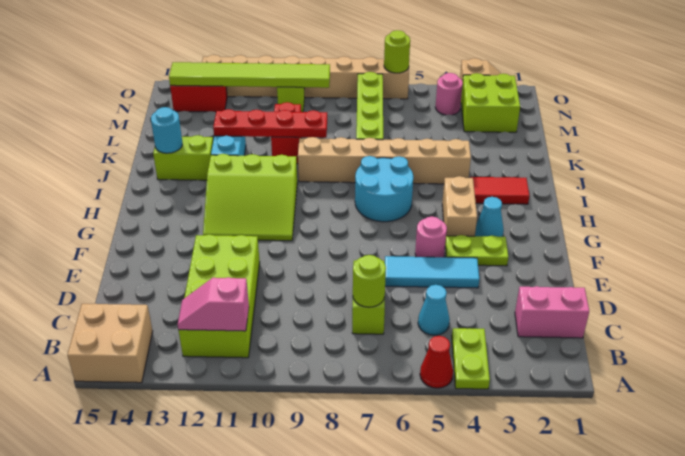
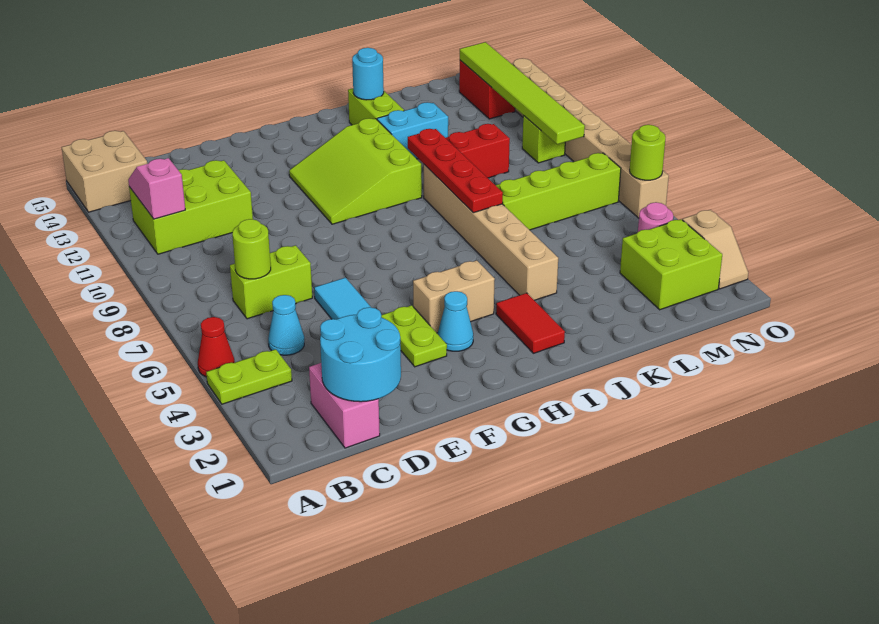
lime brick B11:E12 level 1 -> lime brick B11:D12 level 1
pink round brick F5 level 1 -> none
cyan round brick H6:I7 level 1 -> cyan round brick C1:D2 level 2
red plate K9:K12 level 2 -> red plate J7:J10 level 2

